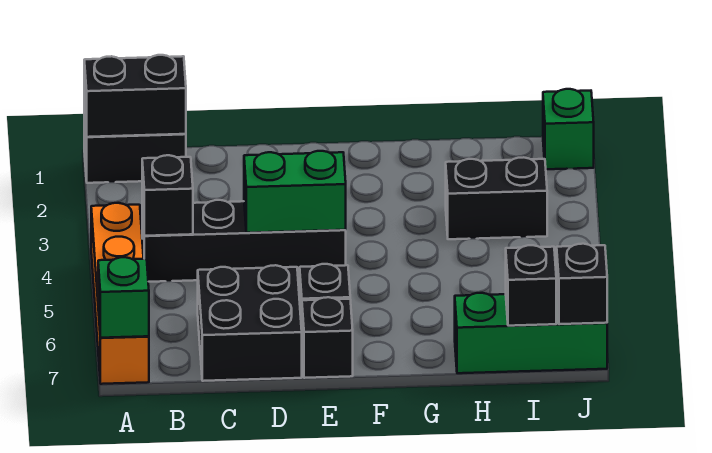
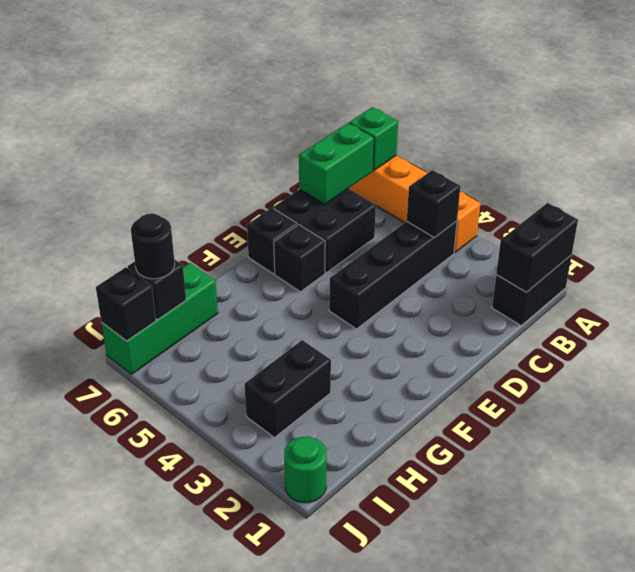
green brick D4:E4 level 2 -> green brick B7:C7 level 2
none -> black round brick I7 level 3
green brick J1 level 1 -> green round brick J1 level 1

